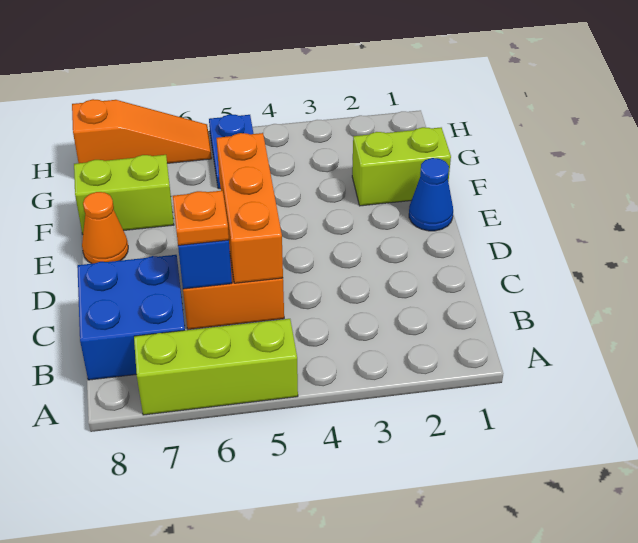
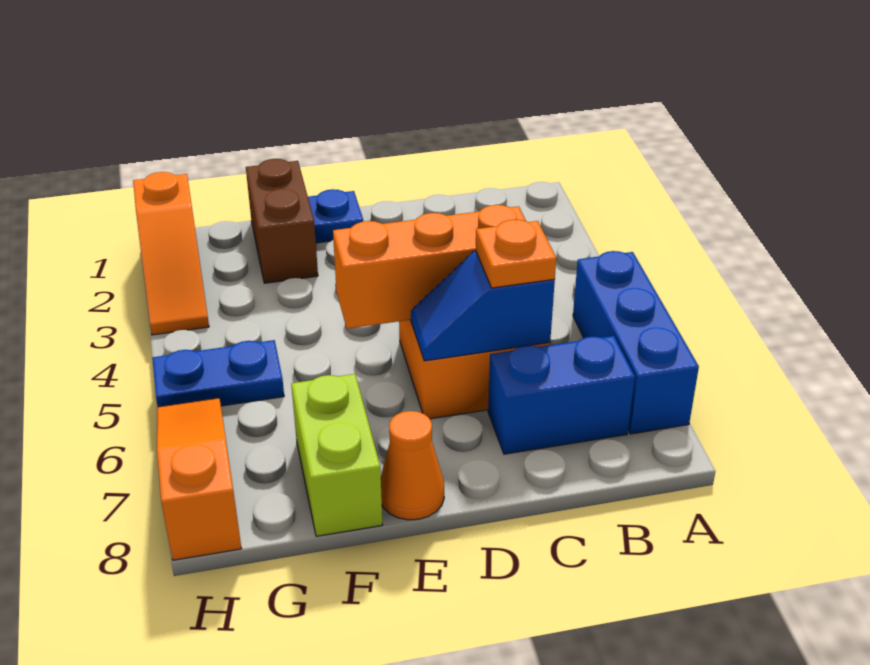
lime brick A5:A7 level 1 -> blue brick A5:A7 level 1
blue brick B7:C8 level 1 -> blue brick B7:C7 level 1
blue cone E1 level 1 -> blue plate E1 level 1
lime brick F1:F2 level 1 -> brown brick F1:F2 level 1
none -> orange slope H1:H3 level 1 top 1

